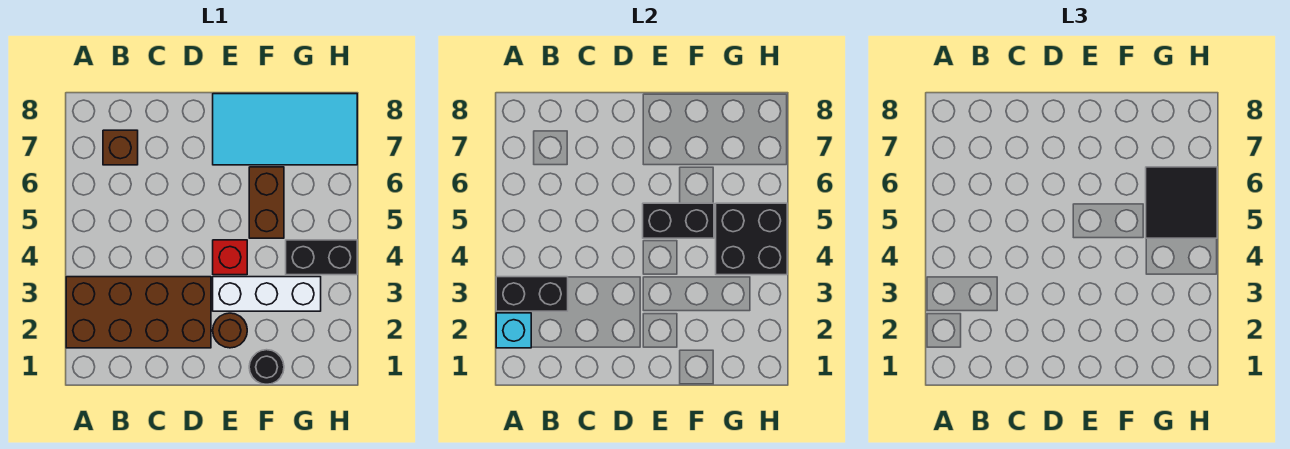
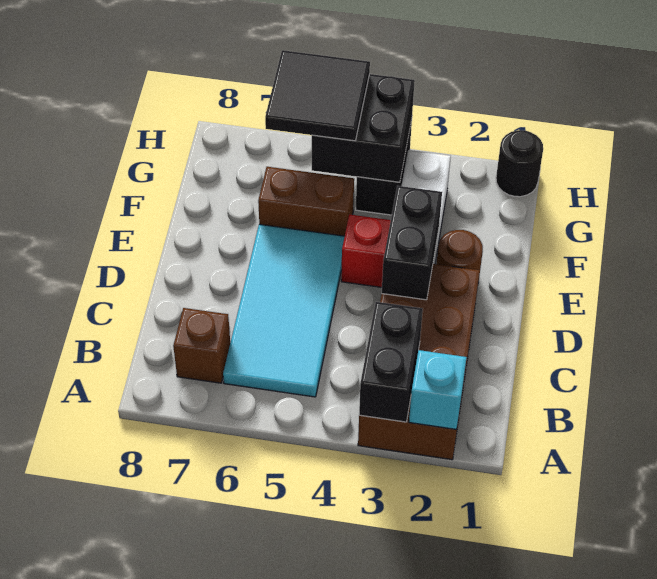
black brick E5:F5 level 2 -> black brick D3:E3 level 2
cyan tile E7:H8 level 1 -> cyan tile B5:E6 level 1
black round brick F1 level 1 -> black round brick H1 level 1

